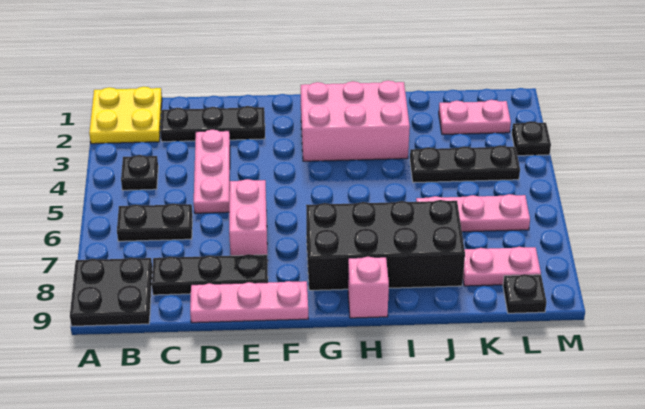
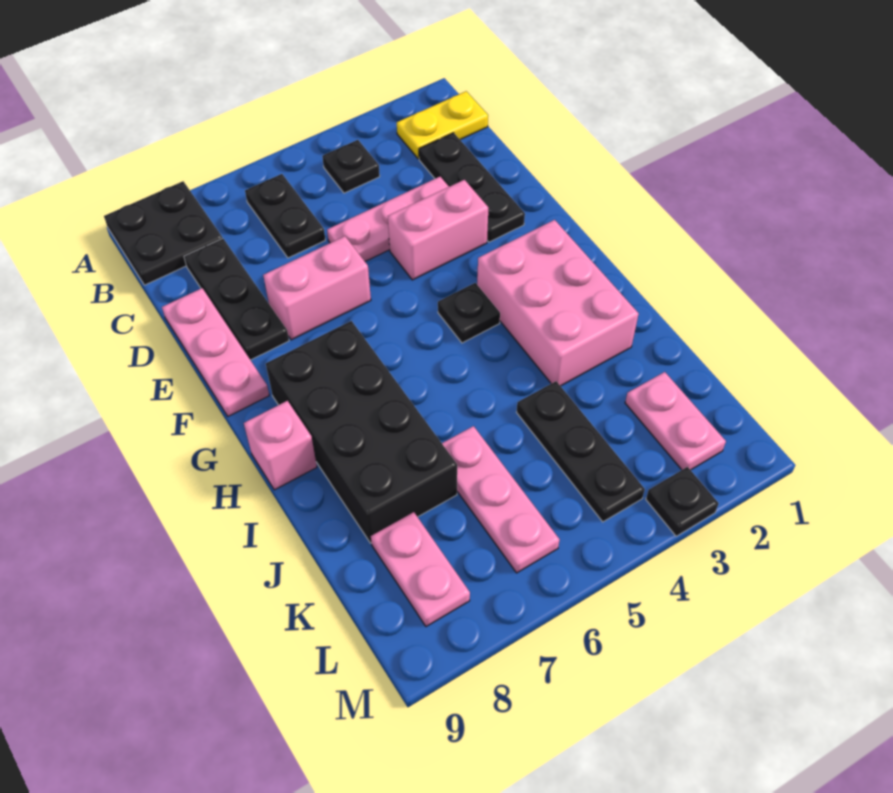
yellow plate A1:B2 level 1 -> yellow plate B1:B2 level 1
none -> pink brick E3:E4 level 1
black plate L9 level 1 -> black plate G4 level 1

